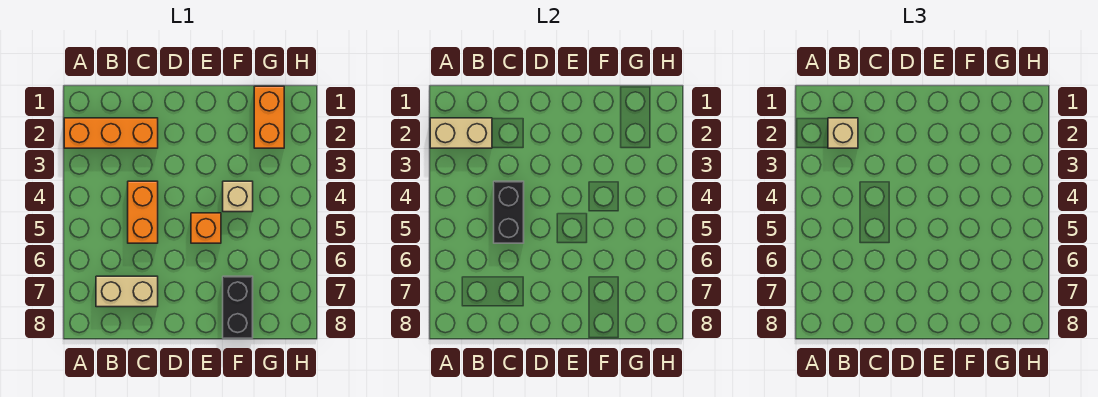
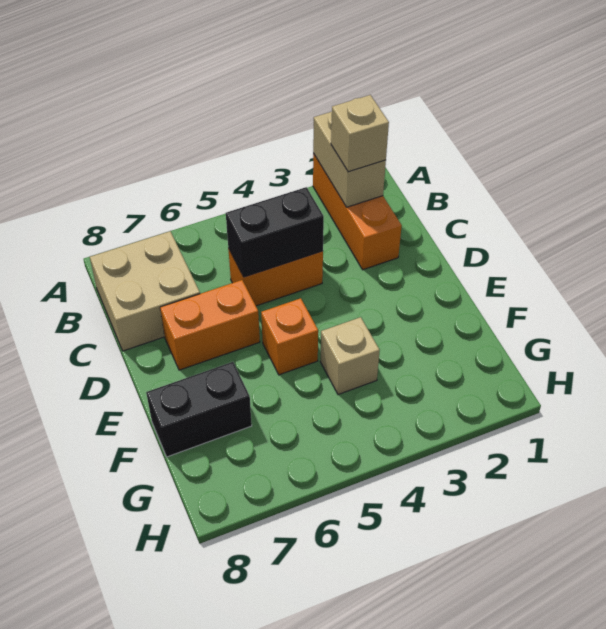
tan brick B7:C7 level 1 -> tan brick B7:C8 level 1
orange brick G1:G2 level 1 -> orange brick D6:D7 level 1

